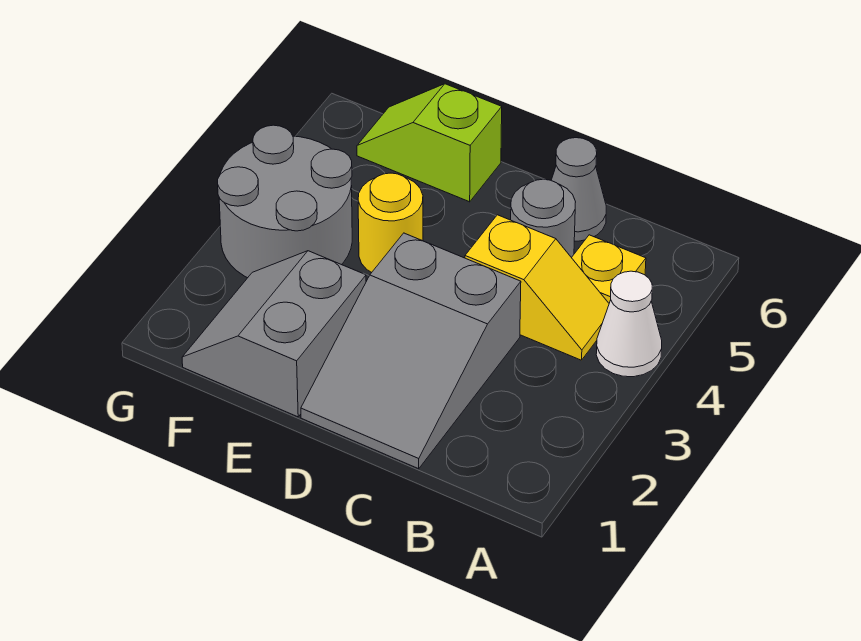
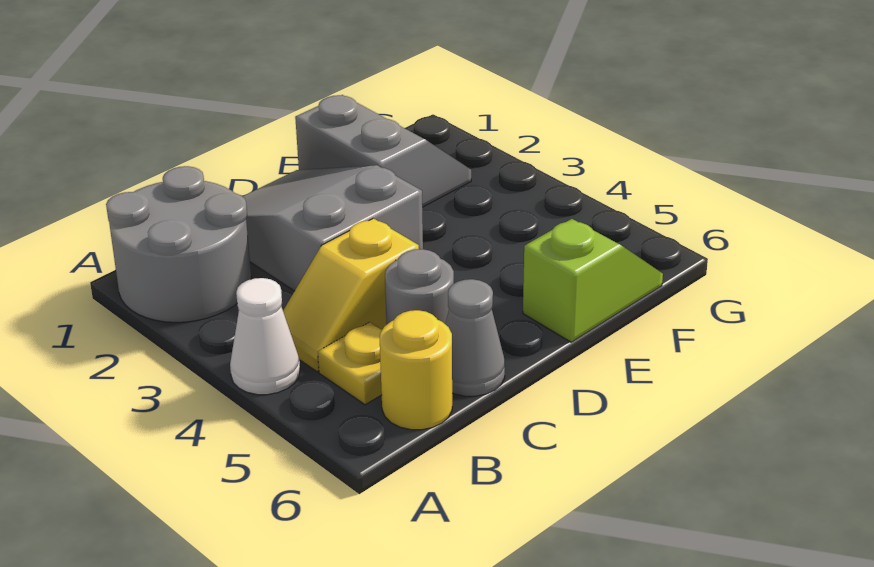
yellow round brick E4 level 1 -> yellow round brick B6 level 1
grey round brick F3:G4 level 1 -> grey round brick A1:B2 level 1

